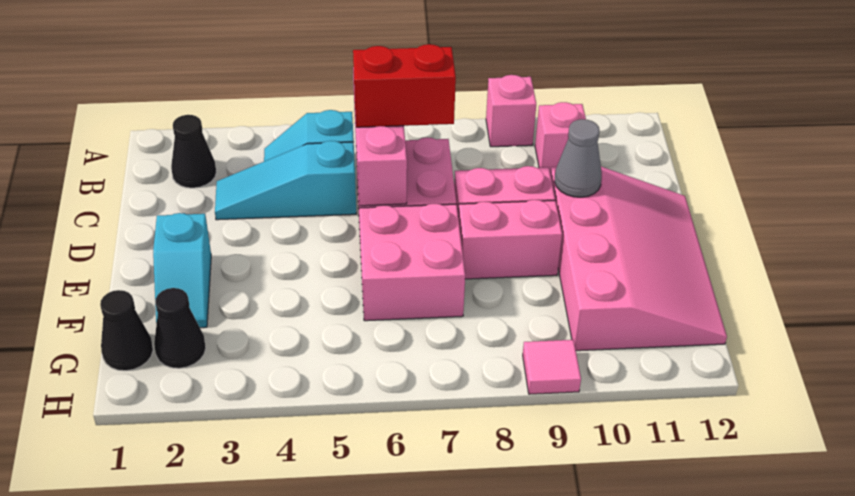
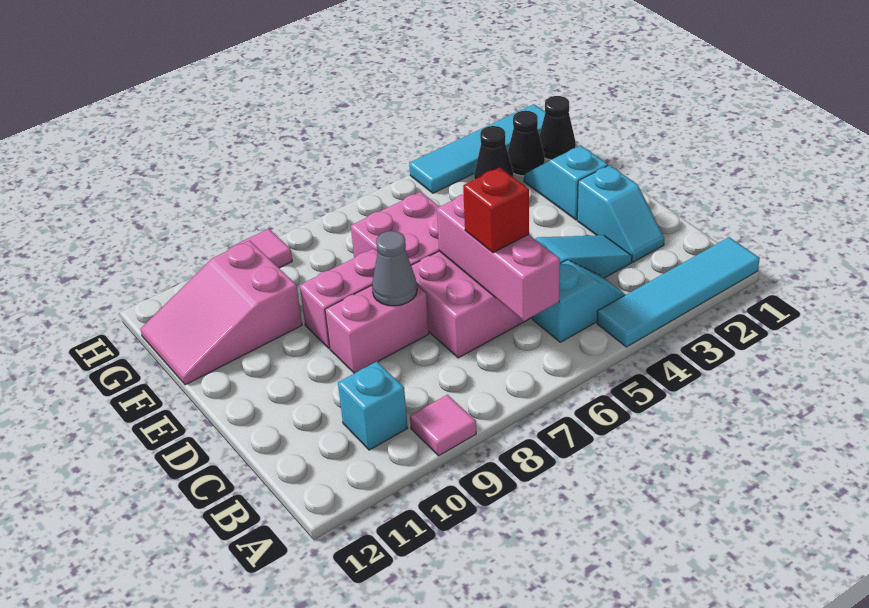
none -> cyan tile A1:A4 level 1
pink brick A9 level 1 -> pink tile A9 level 1
black cone B2 level 1 -> black cone G3 level 1
pink brick B10 level 1 -> cyan brick B10 level 1
none -> cyan slope C2:D2 level 1 top D
red brick C6:C7 level 3 -> red brick C6 level 3
pink slope D10:G12 level 1 top 10 -> pink slope F10:G12 level 1 top 10
grey cone D10 level 2 -> grey cone D8 level 2
none -> cyan tile H1:H4 level 1

